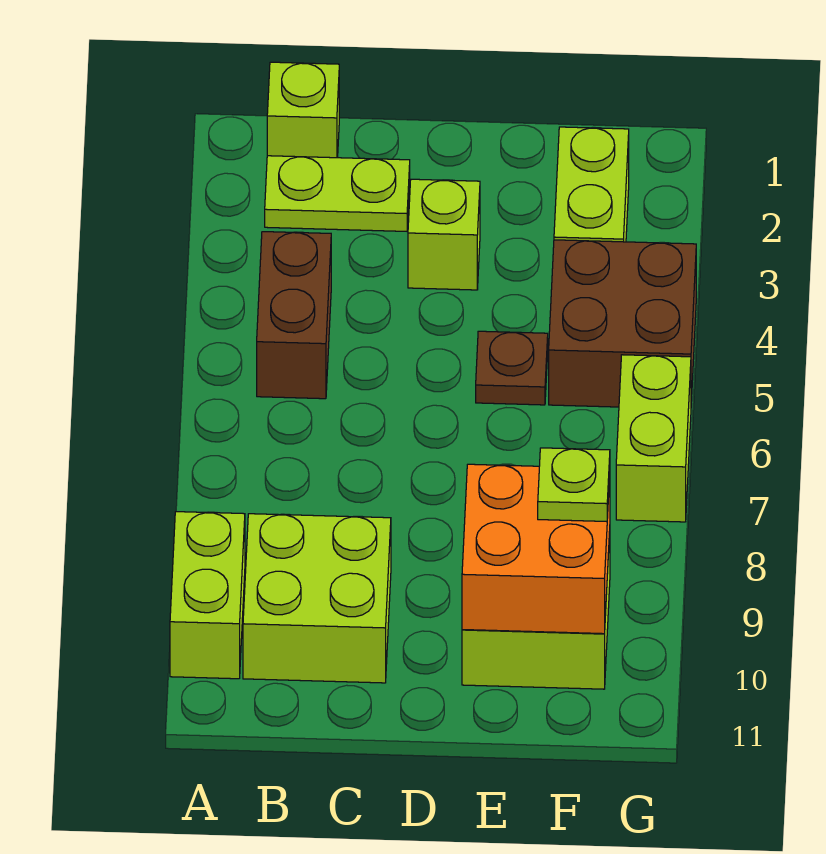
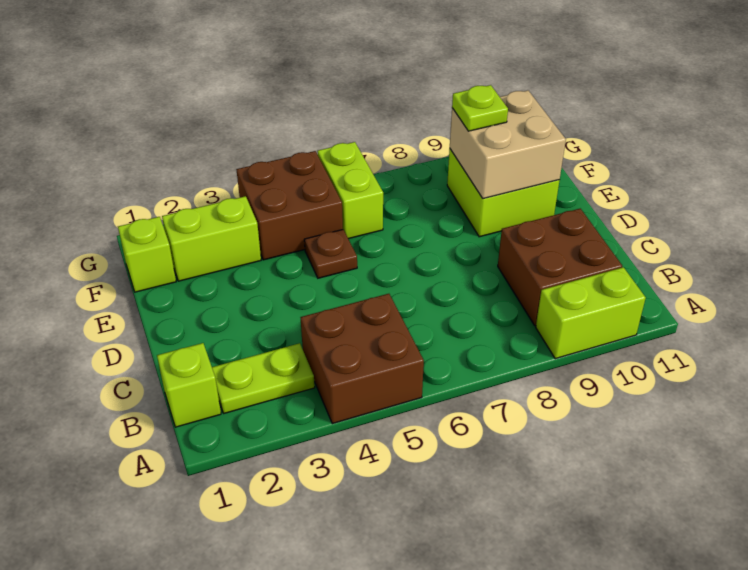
lime plate B2:C2 level 1 -> lime plate B2:B3 level 1
brown brick B4:B5 level 1 -> brown brick A4:B5 level 1
lime brick B9:C10 level 1 -> brown brick B9:C10 level 1
lime brick D3 level 1 -> lime brick F1 level 1
orange brick E9:F10 level 2 -> tan brick E9:F10 level 2
lime brick G6:G7 level 1 -> lime brick F6:G6 level 1

